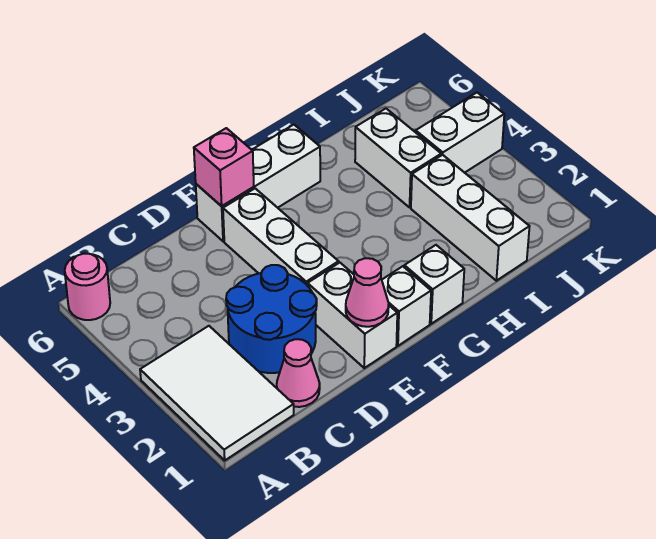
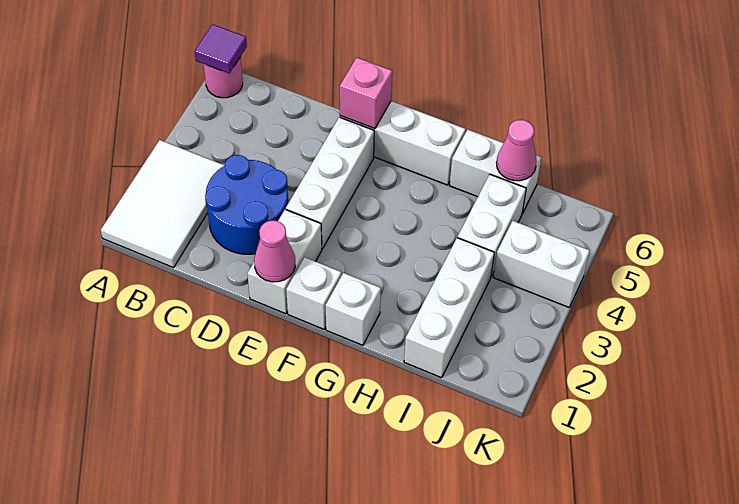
none -> purple tile A6 level 2
pink cone C1 level 1 -> pink cone I6 level 2
none -> white brick H6:I6 level 1

